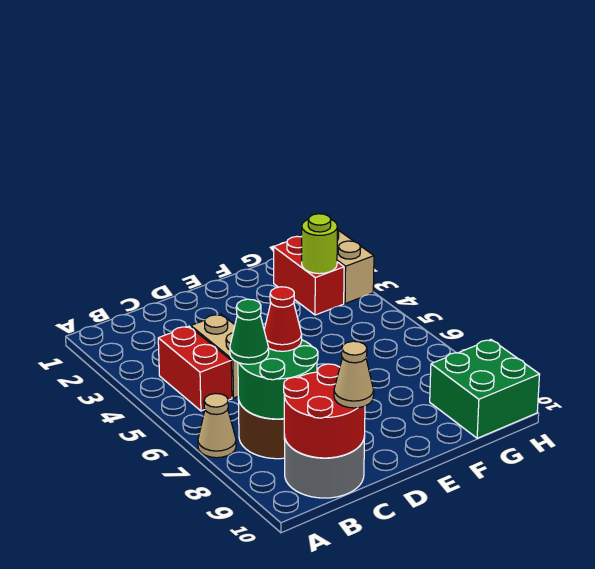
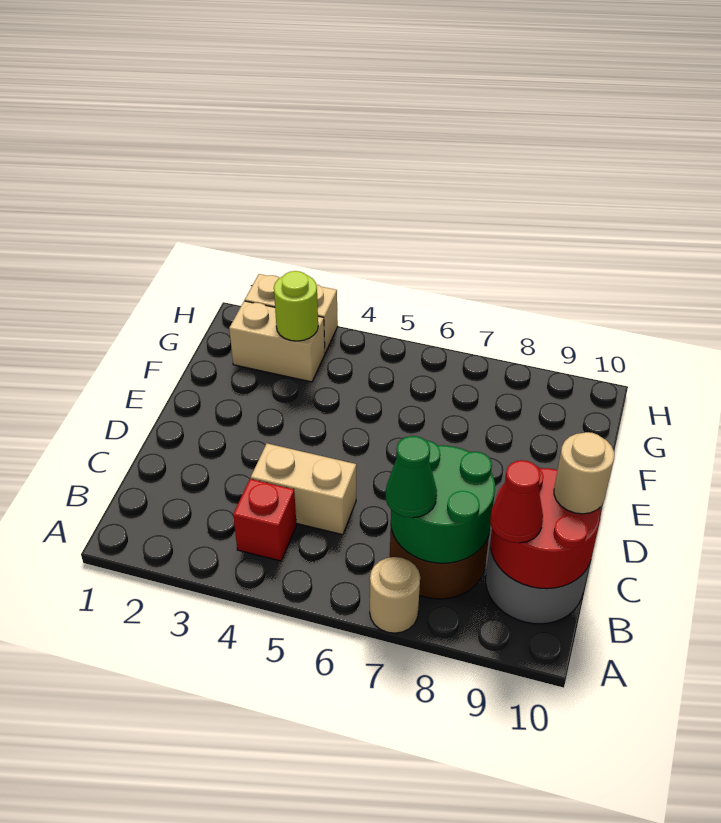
tan cone A7 level 1 -> tan round brick A7 level 1
red brick B4:B5 level 1 -> red brick B4 level 1
red cone C7 level 3 -> red cone B9 level 3
tan cone C10 level 3 -> tan round brick C10 level 3
red brick G2:G3 level 1 -> tan brick G2:G3 level 1
green brick G9:H10 level 1 -> none

